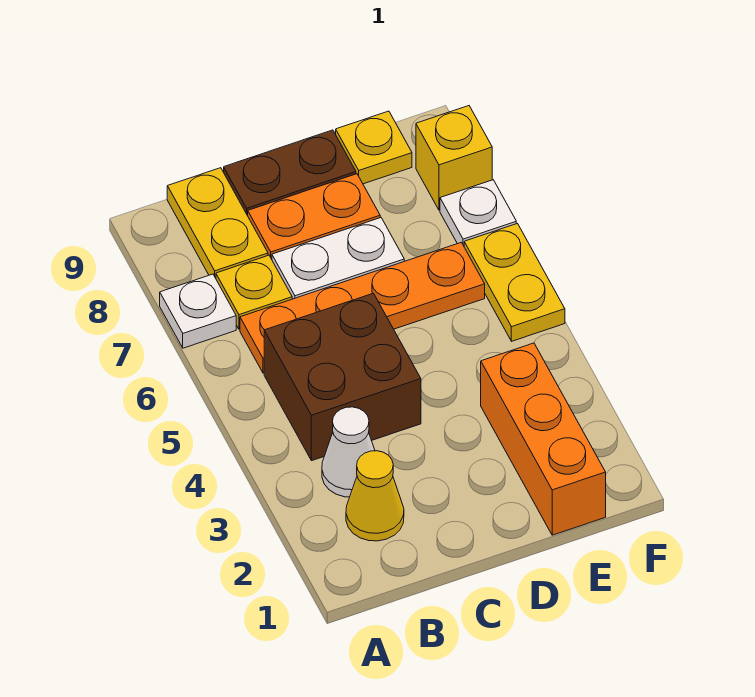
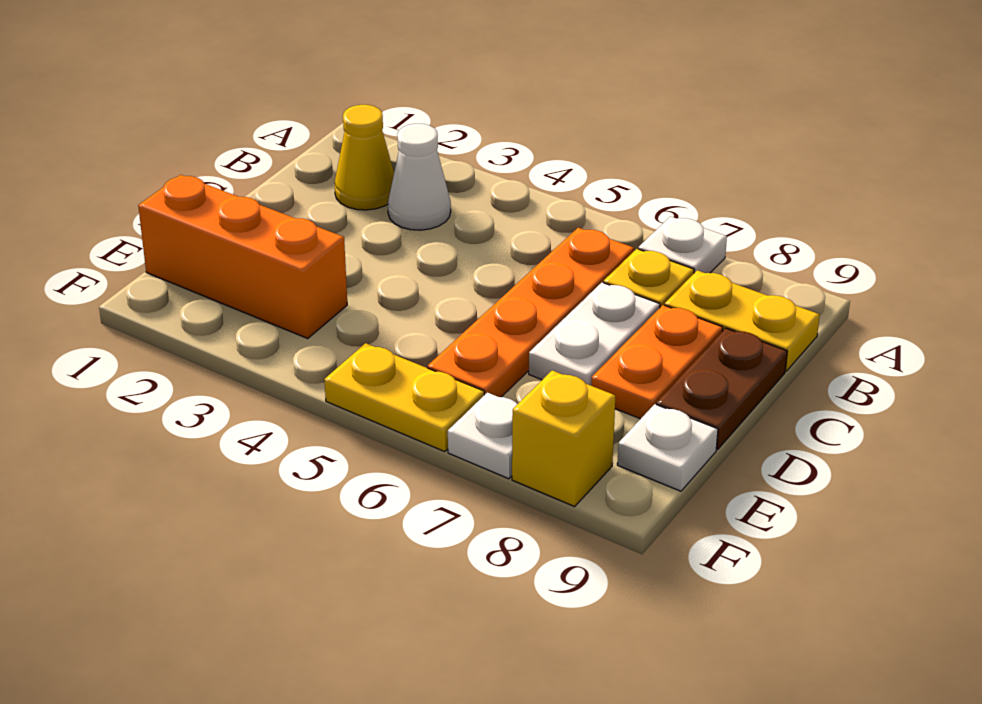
brown brick B4:C5 level 1 -> none
yellow plate E9 level 1 -> white plate E9 level 1

